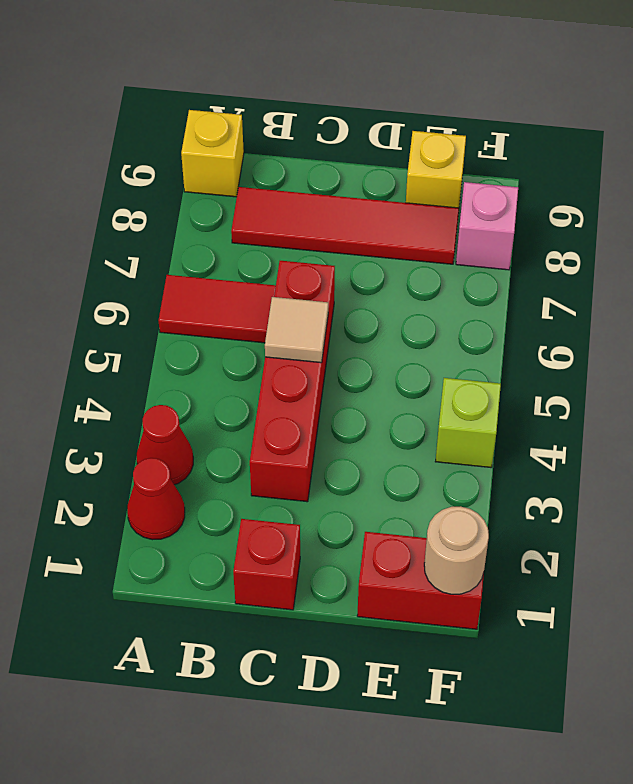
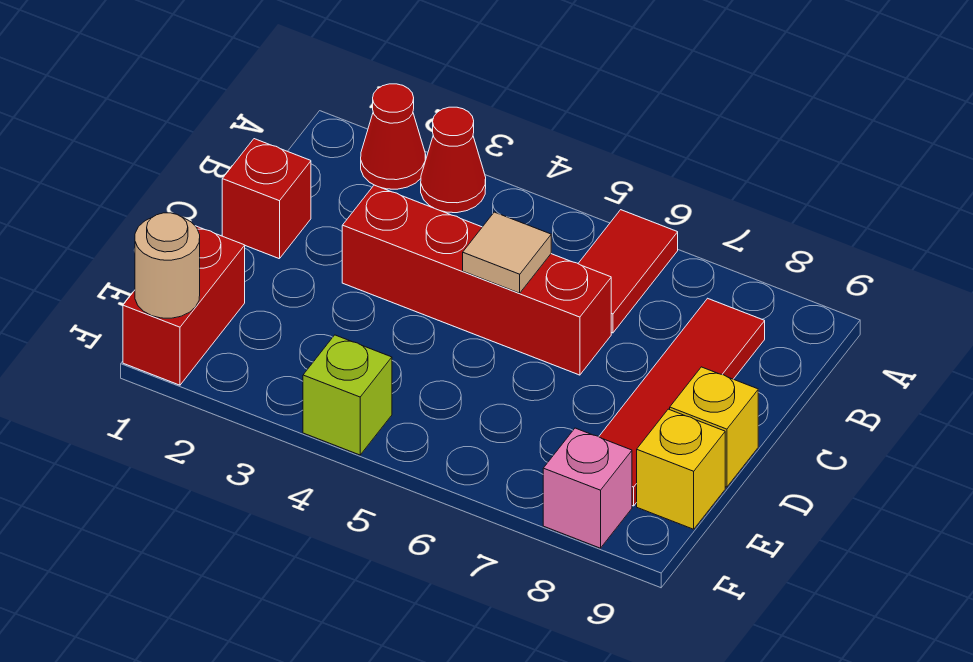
yellow brick A9 level 1 -> yellow brick D9 level 1

